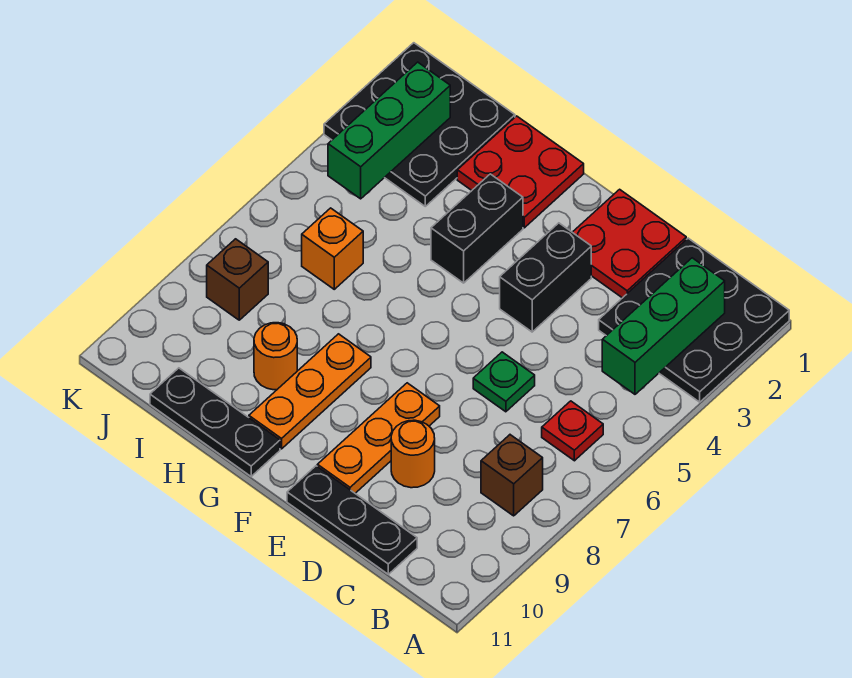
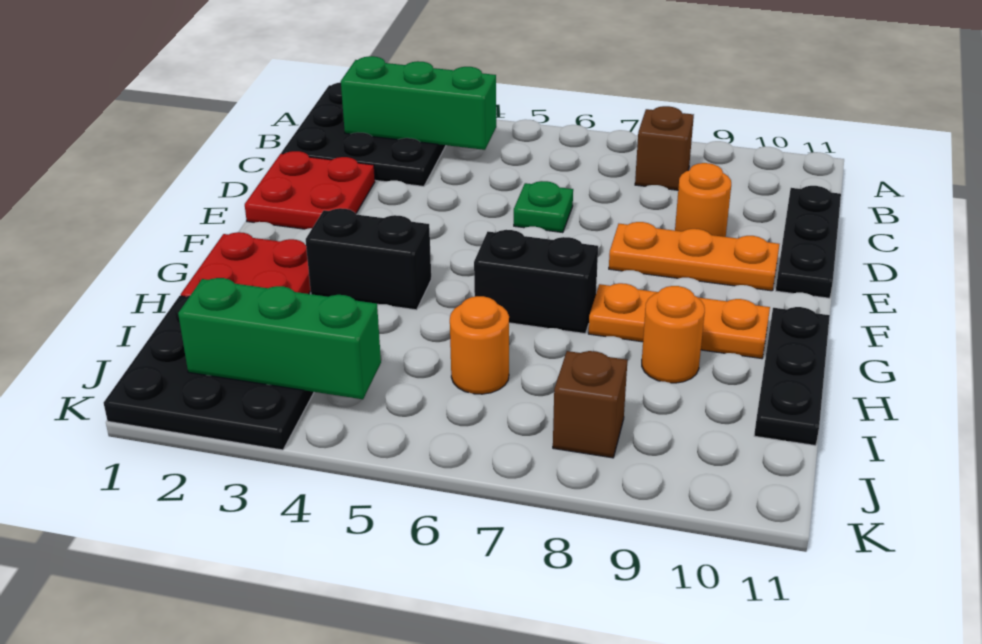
red plate B6 level 1 -> none
black brick E3:E4 level 1 -> black brick G6:G7 level 1
orange brick I6 level 1 -> orange round brick I6 level 1

